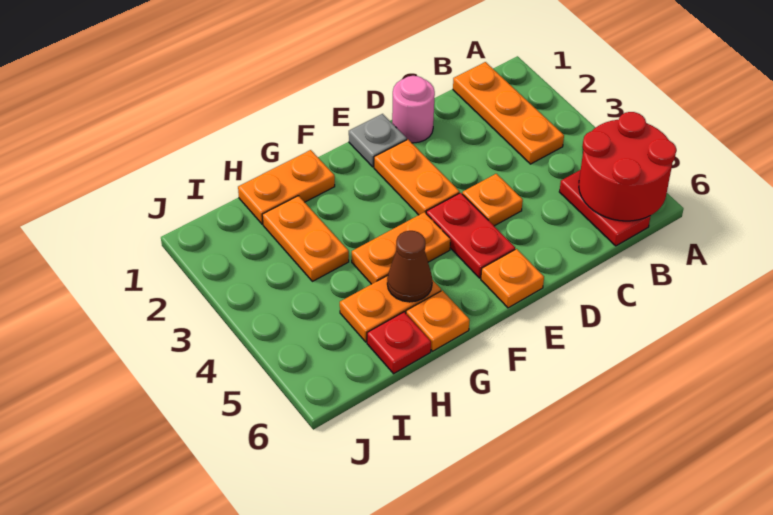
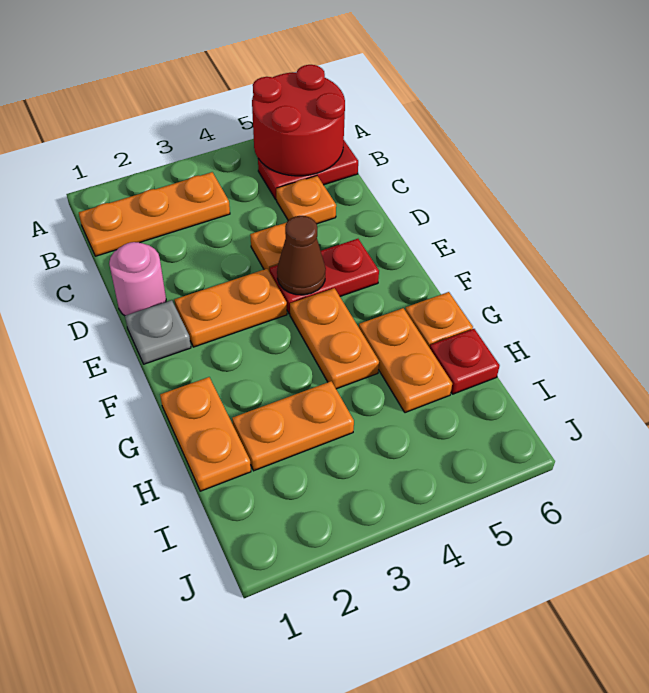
orange plate E6 level 1 -> orange plate C5 level 1
brown cone G5 level 2 -> brown cone E4 level 2

